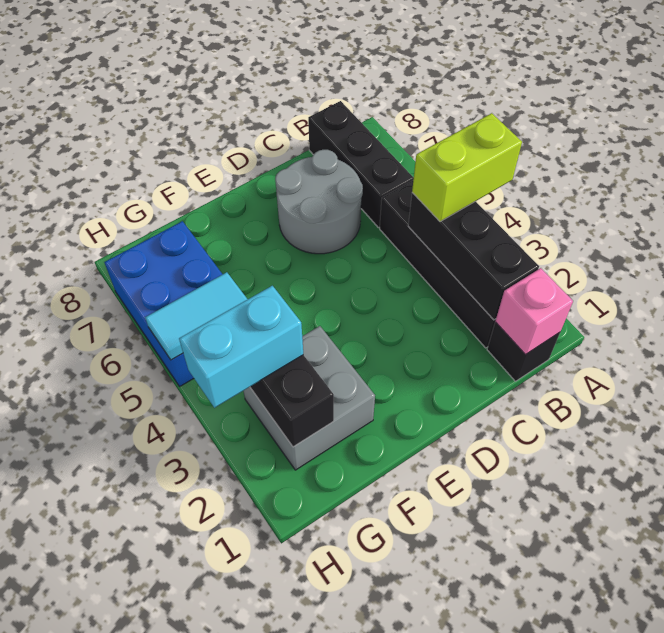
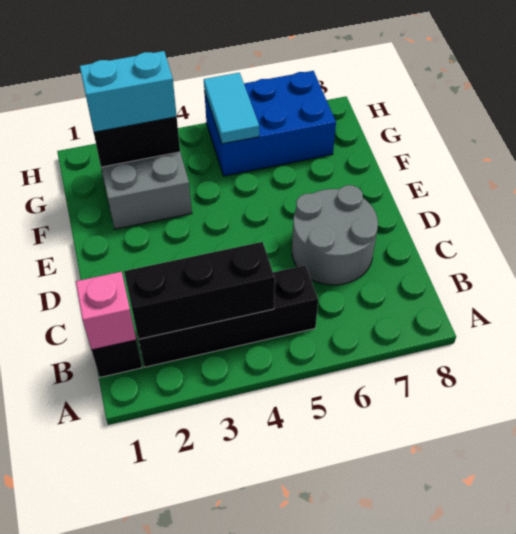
lime brick A4:B4 level 3 -> none
black brick B6:B8 level 1 -> none
cyan brick G3:H3 level 3 -> cyan brick G2:G3 level 3

